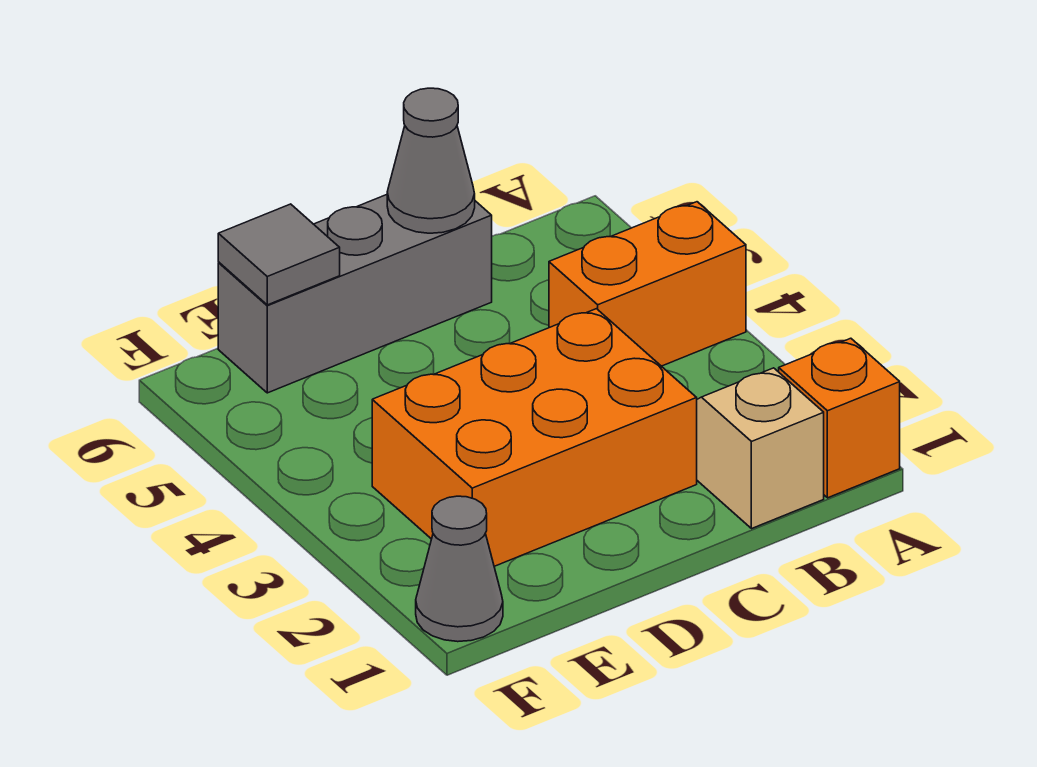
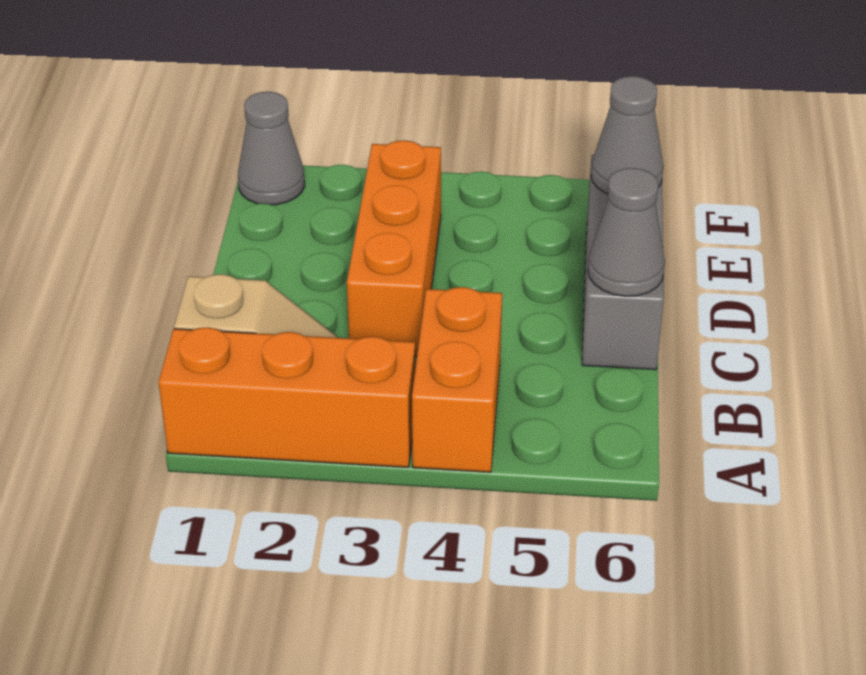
orange brick A1 level 1 -> orange brick A1:A3 level 1
orange brick C2:E3 level 1 -> orange brick C3:E3 level 1
grey tile E6 level 2 -> grey cone E6 level 2

